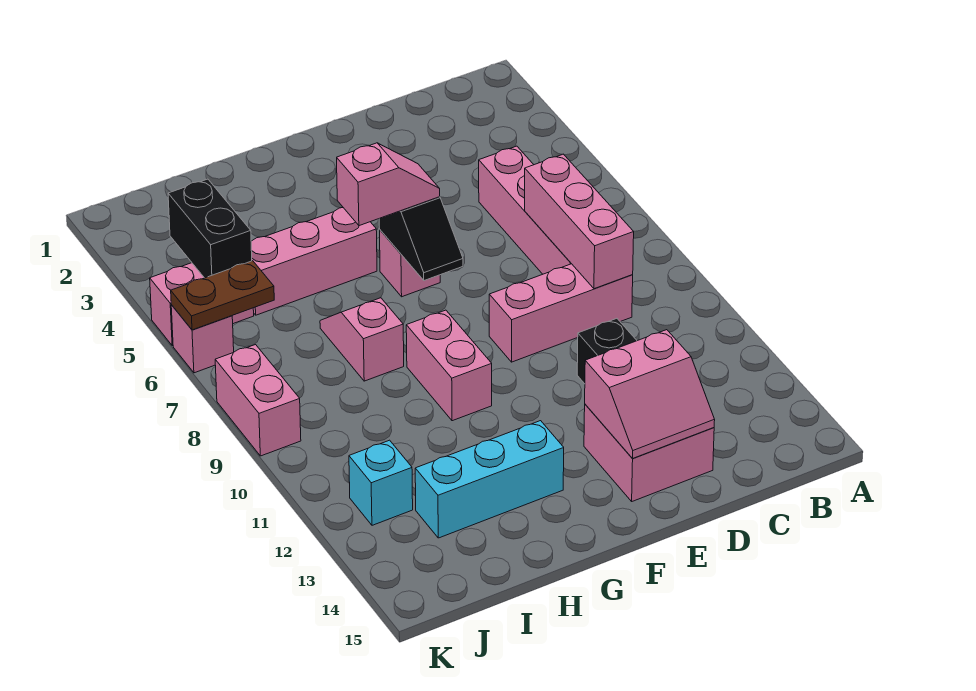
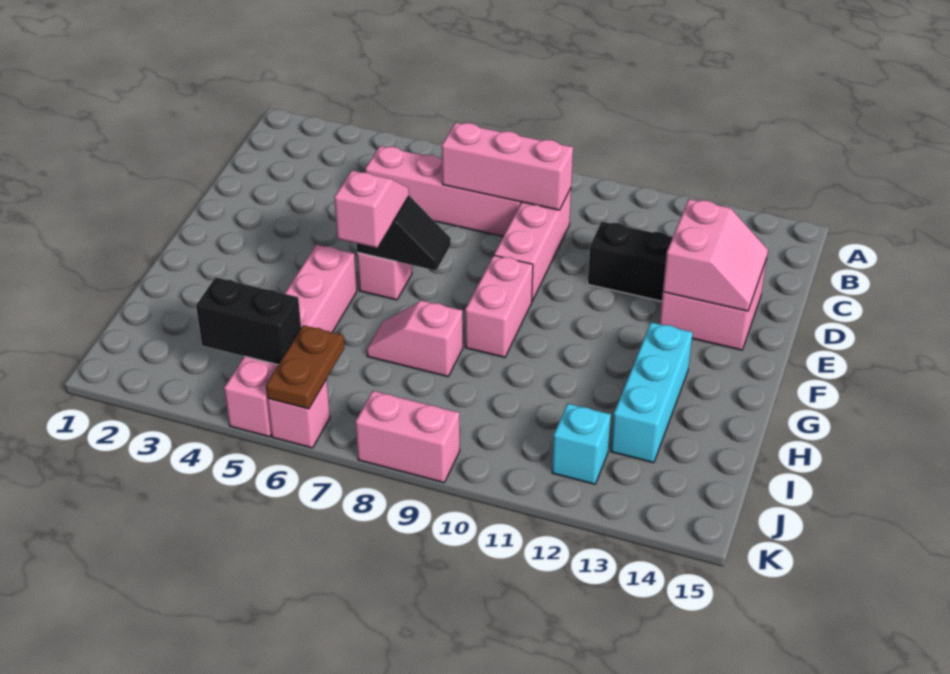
pink brick G9:G10 level 1 -> pink brick F9:G9 level 1

